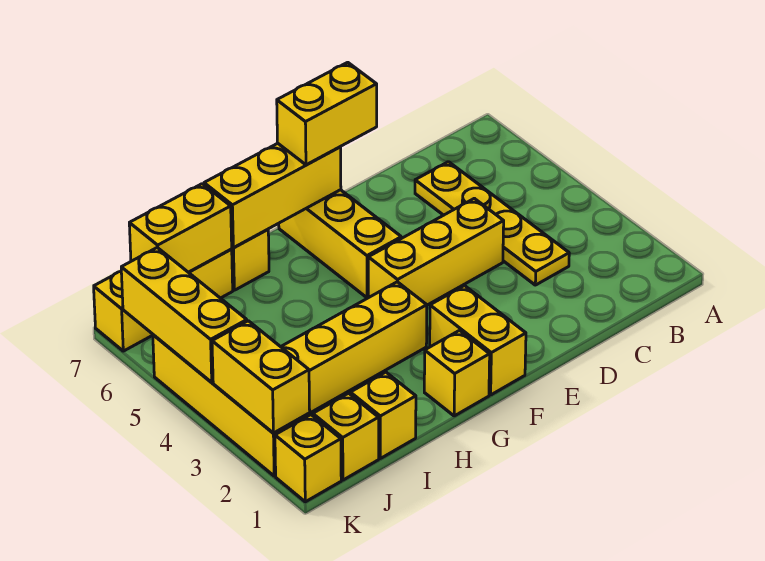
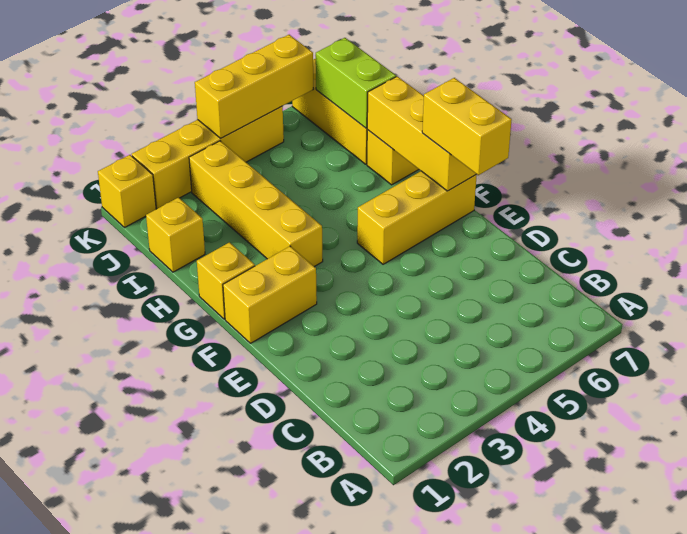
yellow plate C3:C6 level 1 -> none
yellow brick D4:F4 level 1 -> none
yellow brick I7:J7 level 2 -> lime brick I7:J7 level 2
yellow brick J1 level 1 -> none
yellow brick K2:K3 level 2 -> none

